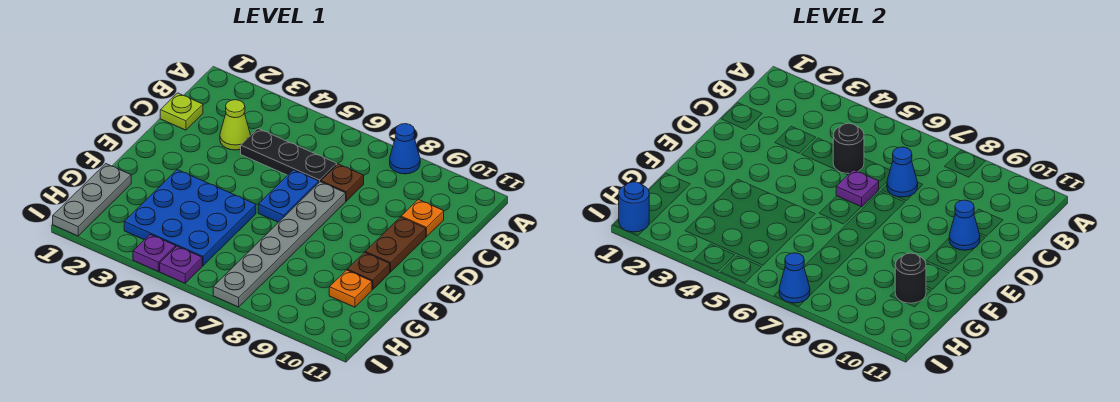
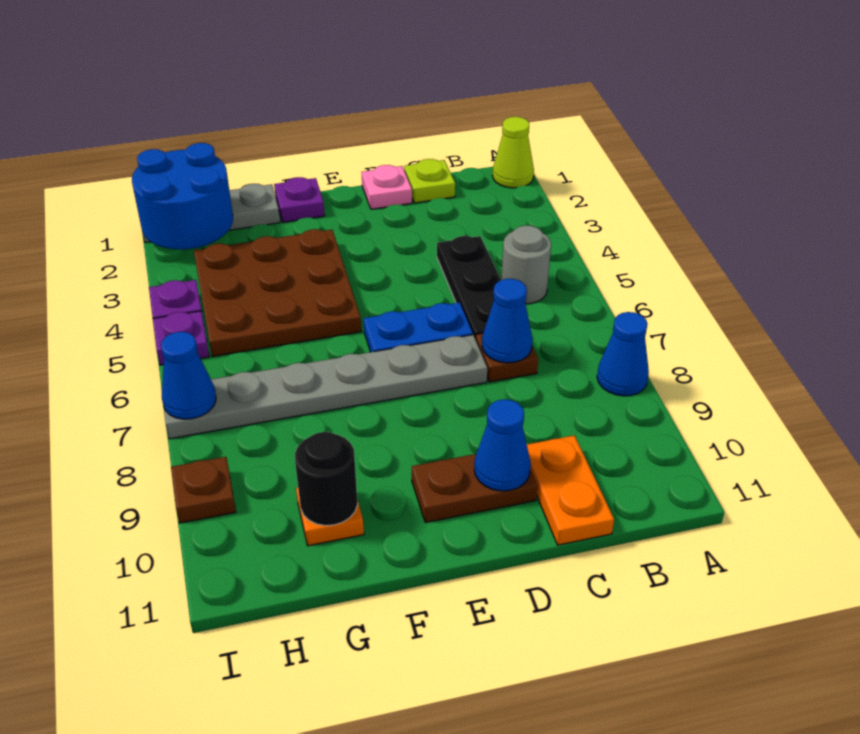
none -> grey round brick B5 level 1
lime cone C3 level 1 -> lime cone A1 level 1
black round brick C5 level 2 -> none
orange plate C10 level 1 -> orange plate C10:C11 level 1
none -> pink plate D1 level 1
purple plate D6 level 2 -> purple plate F1 level 1
blue plate F3:H5 level 1 -> brown plate F3:H5 level 1
brown plate F10 level 1 -> brown plate I9 level 1
blue round brick I1 level 2 -> blue round brick H1:I2 level 2

